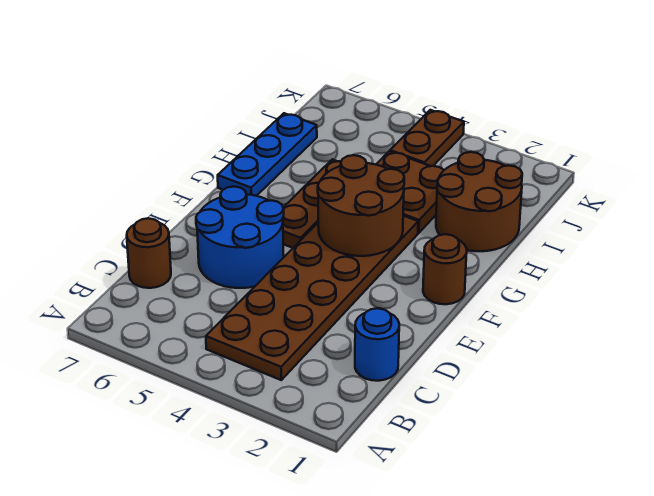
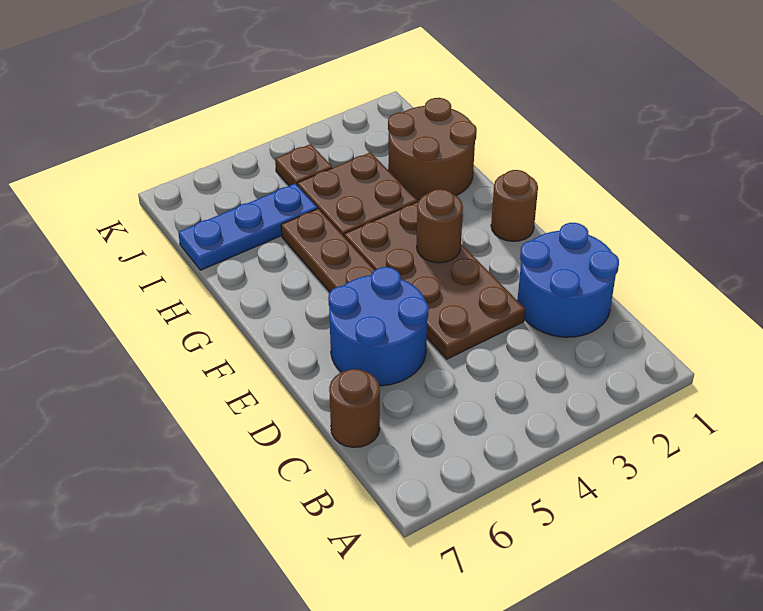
brown plate B3:G4 level 1 -> brown plate D3:G4 level 1
blue round brick C1 level 1 -> blue round brick C1:D2 level 1
brown round brick F3:G4 level 2 -> brown round brick F3 level 2
blue plate G7:I7 level 1 -> blue plate I5:I7 level 1
brown plate J4:K4 level 1 -> brown plate J4 level 1

